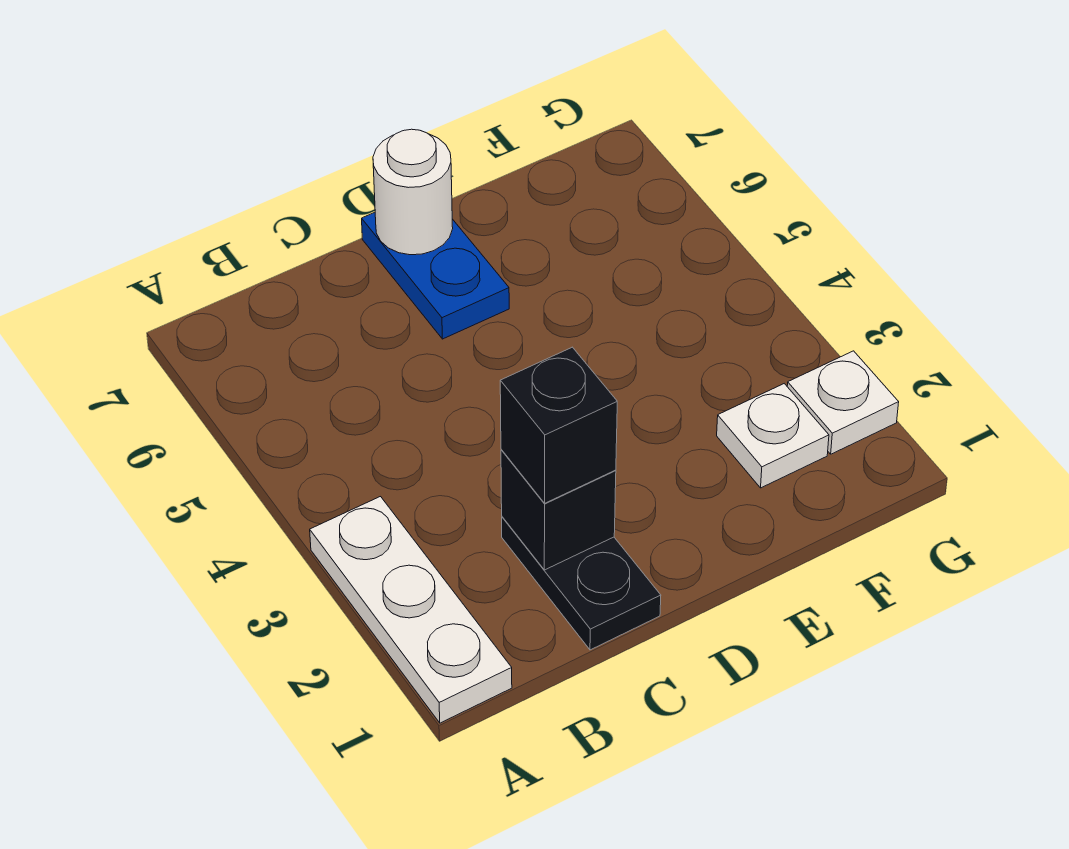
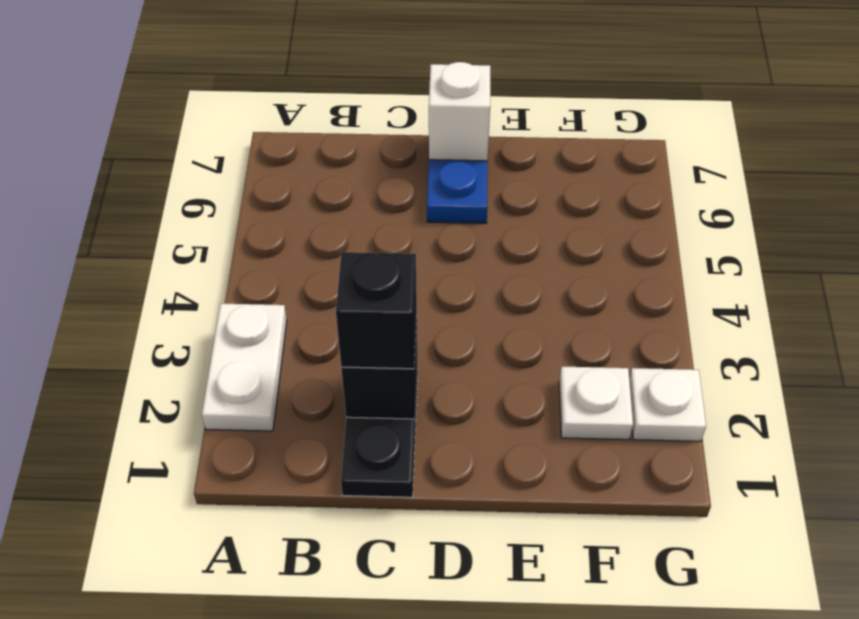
white plate A1:A3 level 1 -> white plate A2:A3 level 1
white round brick D7 level 2 -> white brick D7 level 2

